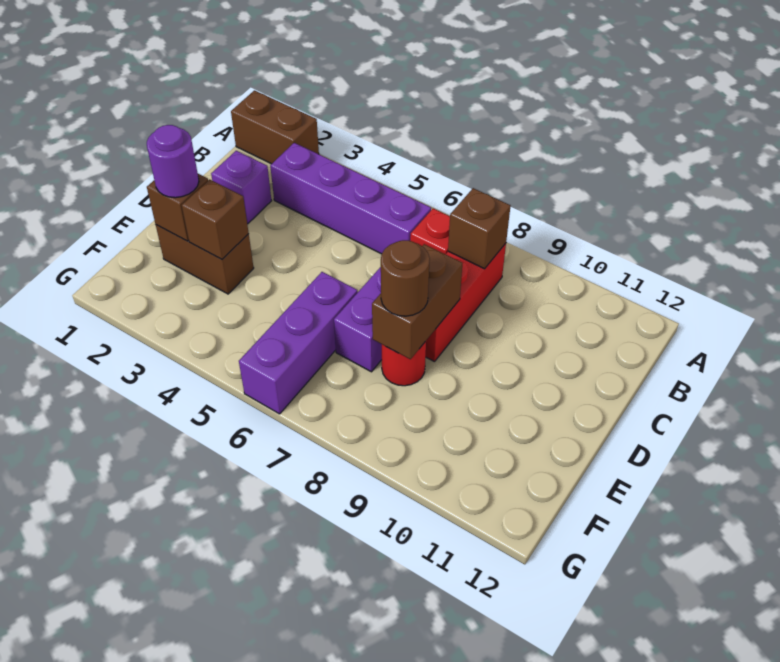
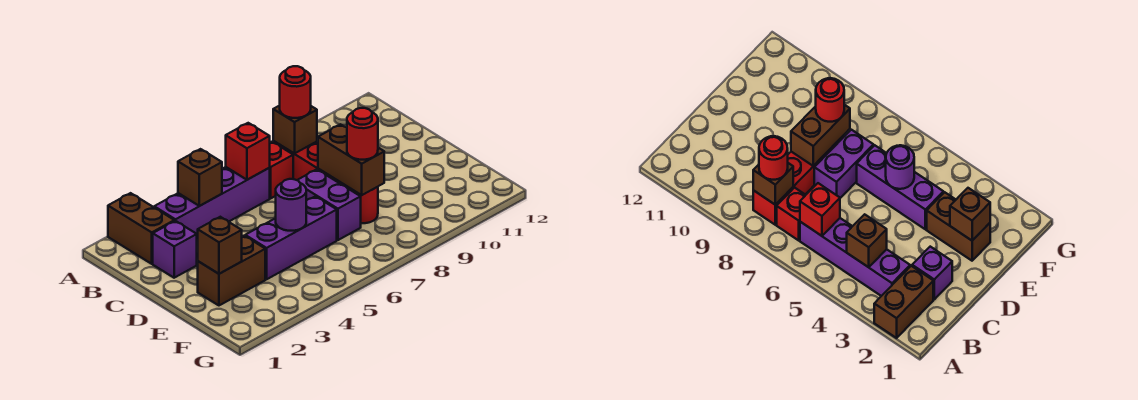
brown brick A1:A2 level 1 -> brown brick A2:B2 level 1
none -> red brick B6 level 2
none -> red round brick B8 level 3
purple round brick E2 level 3 -> purple round brick E5 level 2
brown brick E3 level 2 -> brown brick B4 level 2
purple brick E6:G6 level 1 -> purple brick E4:E6 level 1
brown round brick E8 level 3 -> red round brick E8 level 3

